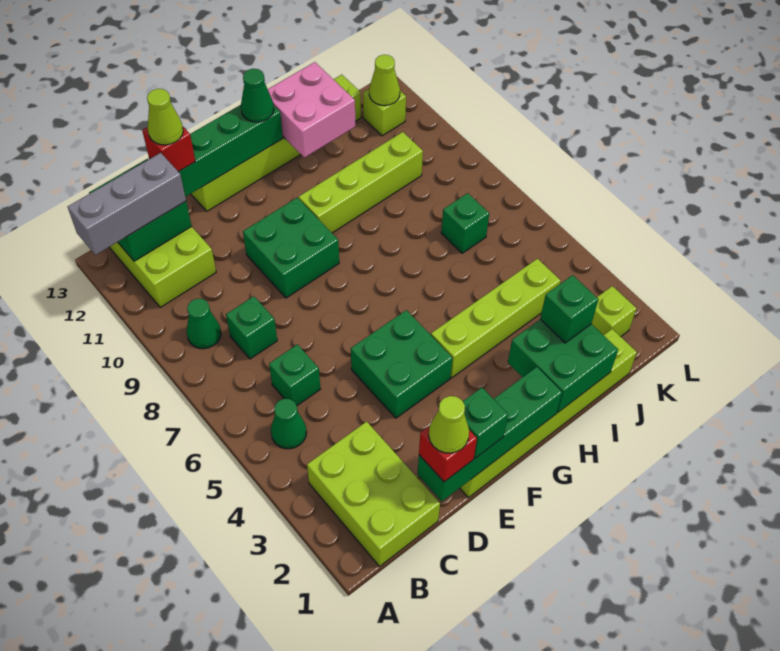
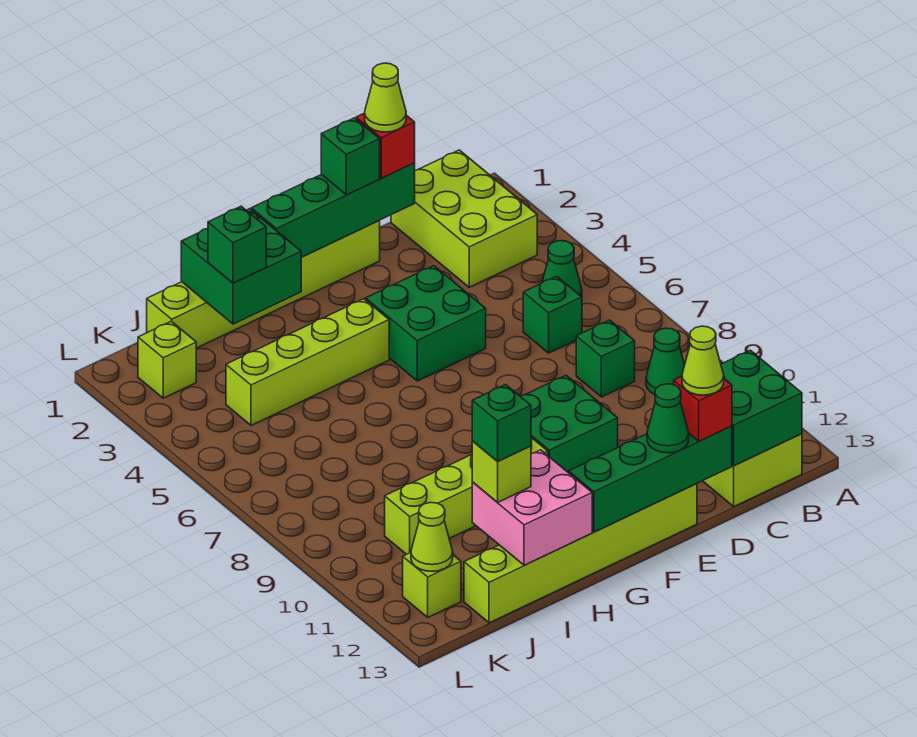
grey brick A12:C12 level 3 -> none
green cone G13 level 3 -> green cone E13 level 3
none -> lime brick I12 level 3
green brick J7 level 1 -> green brick I12 level 4

